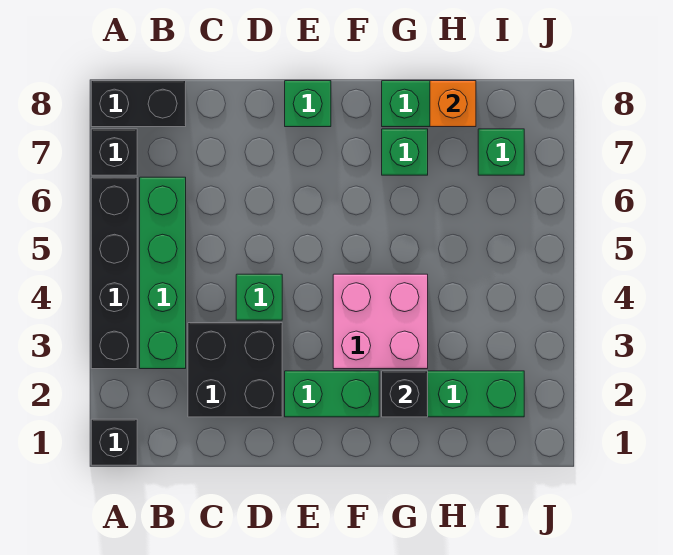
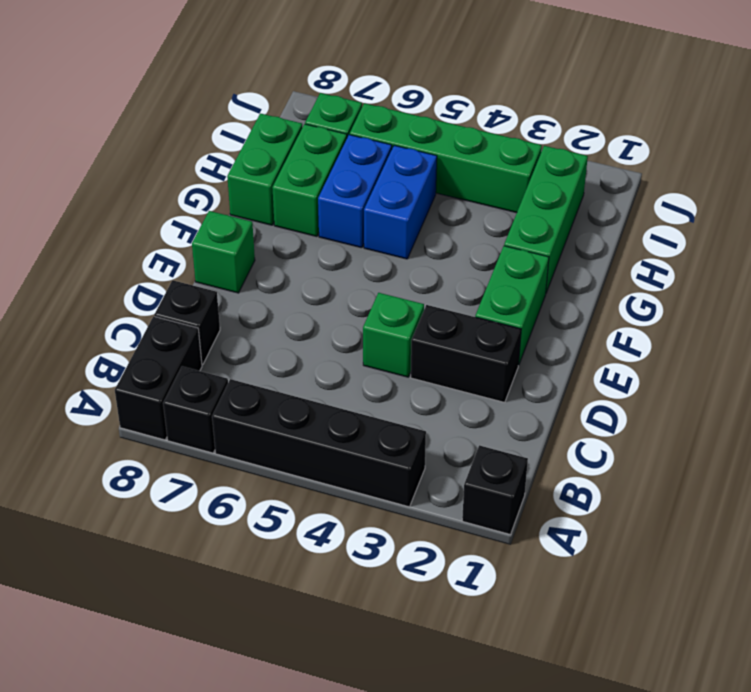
green brick B3:B6 level 1 -> green brick I3:I6 level 1
black brick C2:D3 level 1 -> black brick D2:D3 level 1
pink brick F3:G4 level 1 -> none
black brick G2 level 2 -> black brick C8 level 1
none -> blue brick G5:H5 level 1
none -> blue brick G6:H6 level 1
green brick G7 level 1 -> green brick G7:H7 level 1
orange brick H8 level 2 -> none

